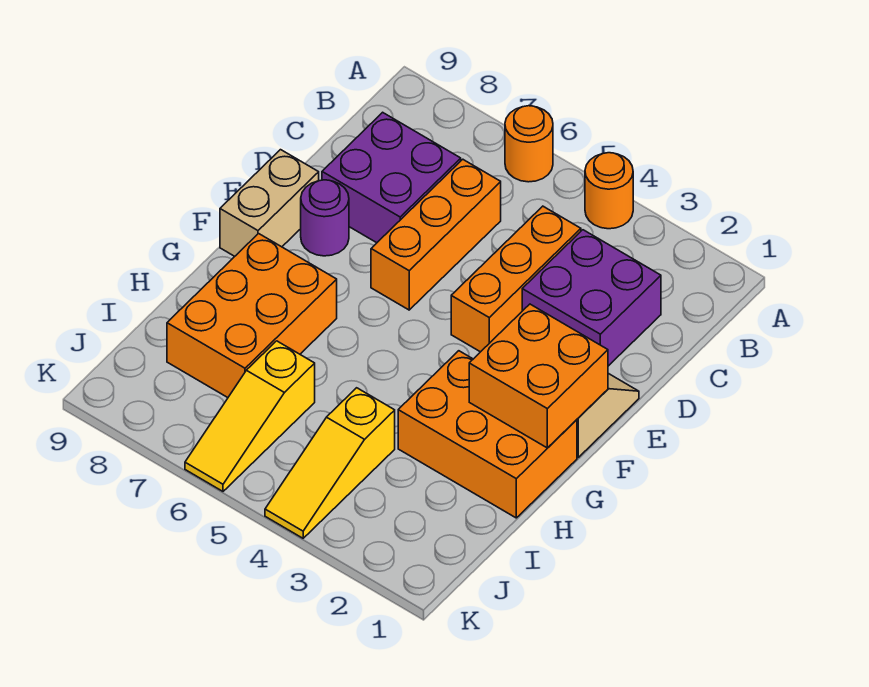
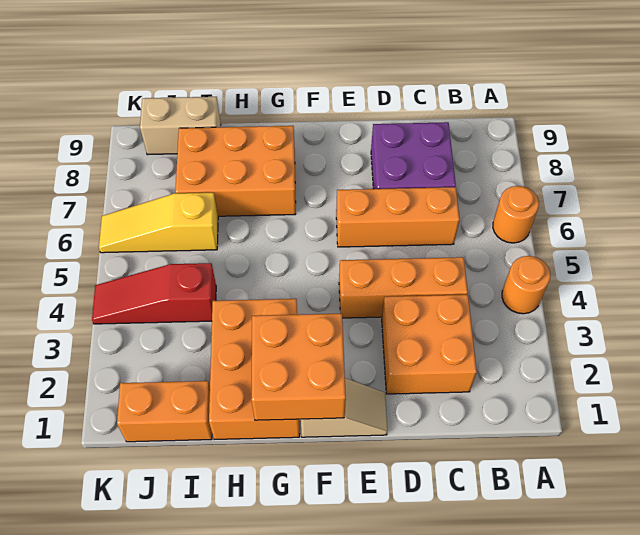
purple brick C2:D3 level 1 -> orange brick C2:D3 level 1
purple round brick E8 level 1 -> none
tan brick E9:F9 level 1 -> tan brick I9:J9 level 1
none -> orange brick I1:J1 level 1
yellow slope I4:K4 level 1 top I -> red slope I4:K4 level 1 top I

